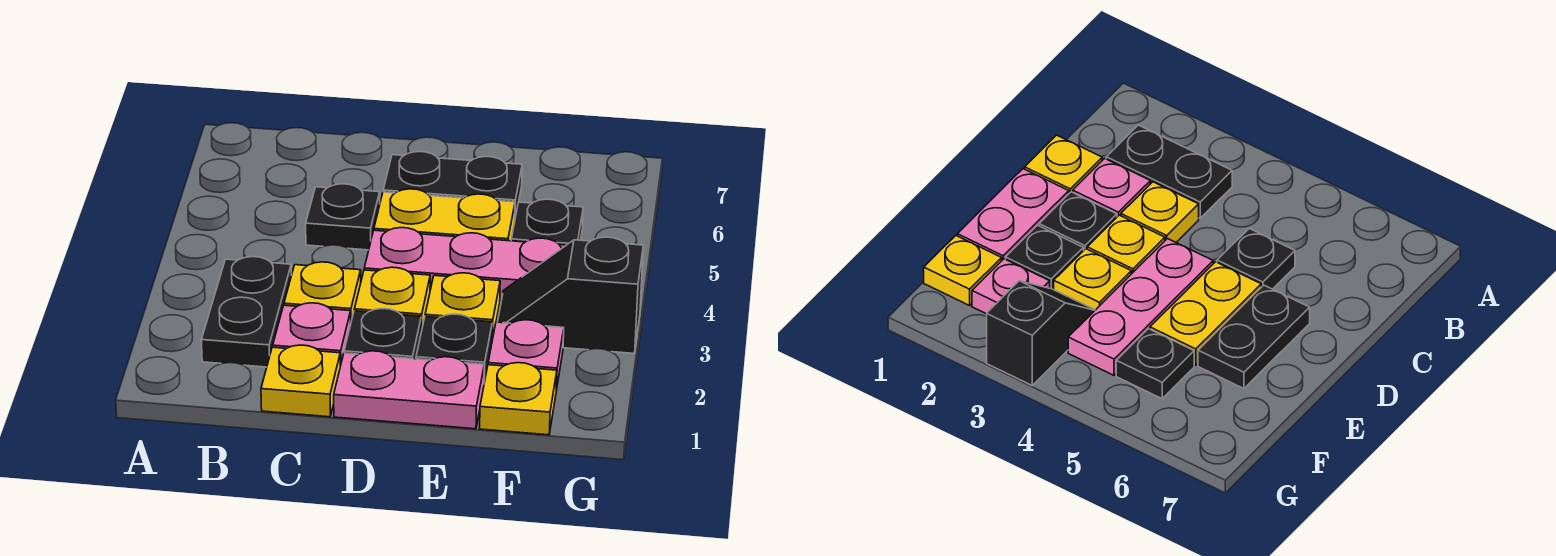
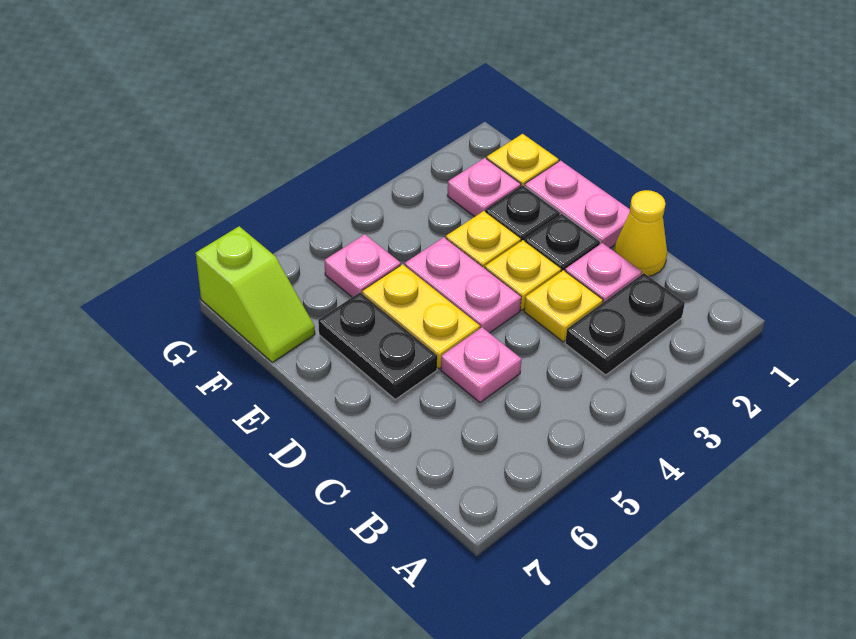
yellow plate C1 level 1 -> yellow cone C1 level 1
black plate C5 level 1 -> pink plate C5 level 1
pink plate D4:F4 level 1 -> pink plate D4:E4 level 1
black slope F3:G3 level 1 top G -> none
black plate F5 level 1 -> pink plate F5 level 1
none -> lime slope F7:G7 level 1 top G

